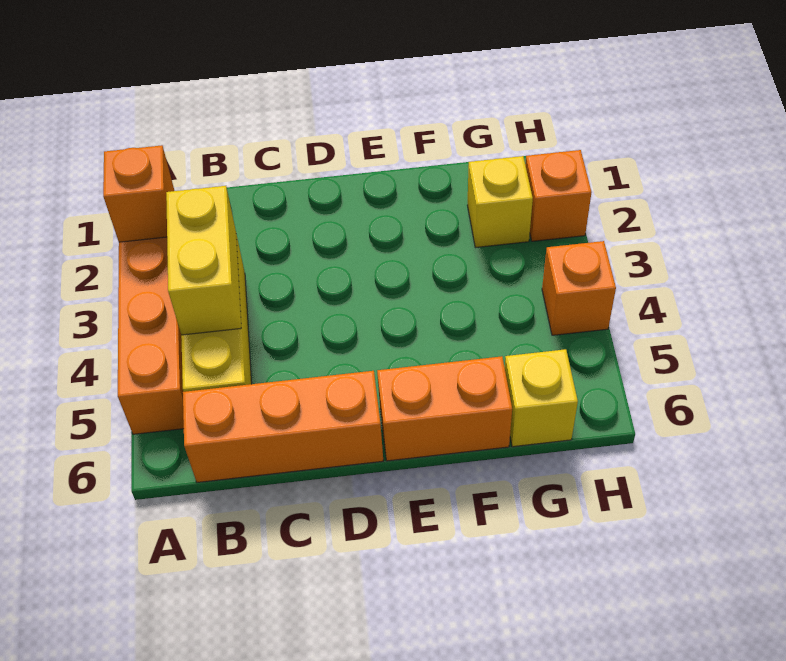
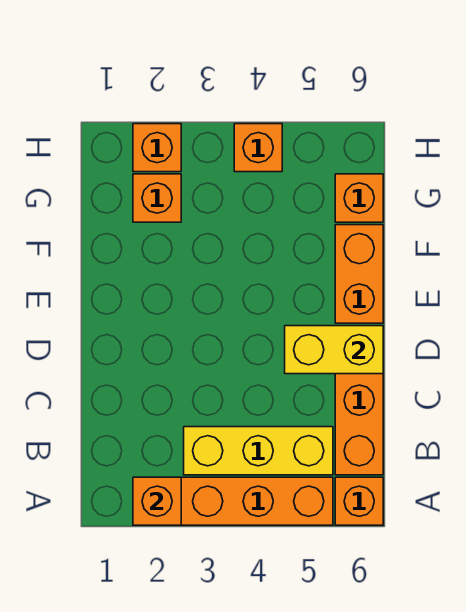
none -> orange brick A6 level 1
yellow brick B3:B4 level 2 -> yellow brick D5:D6 level 2
yellow brick G2 level 1 -> orange brick G2 level 1
yellow brick G6 level 1 -> orange brick G6 level 1

